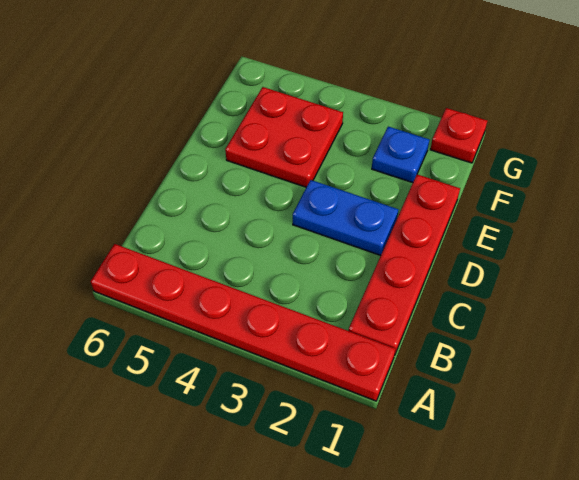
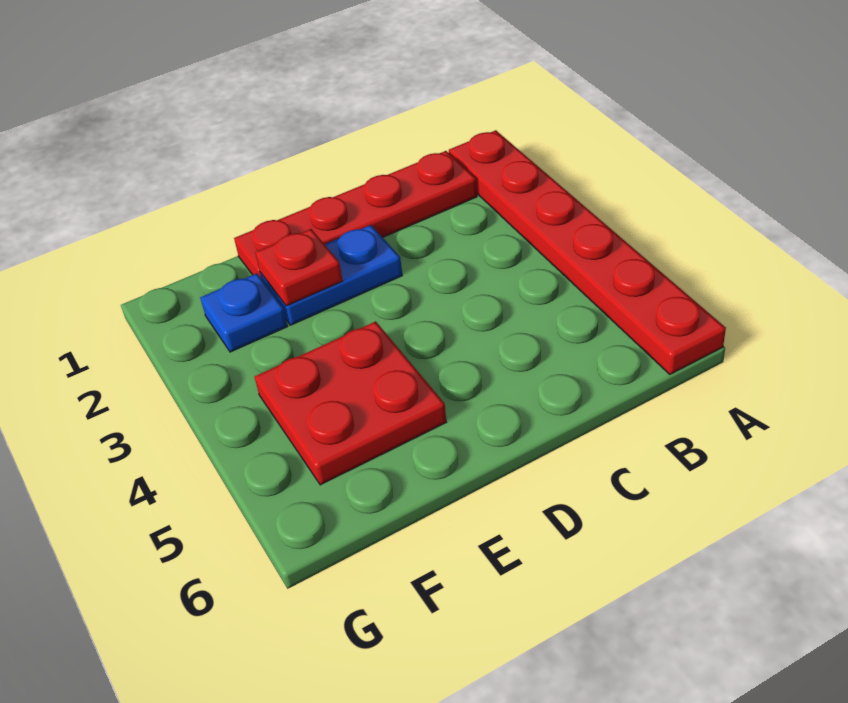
blue plate D2:D3 level 1 -> blue plate D2:E2 level 1
red plate G1 level 1 -> red plate E2 level 2

